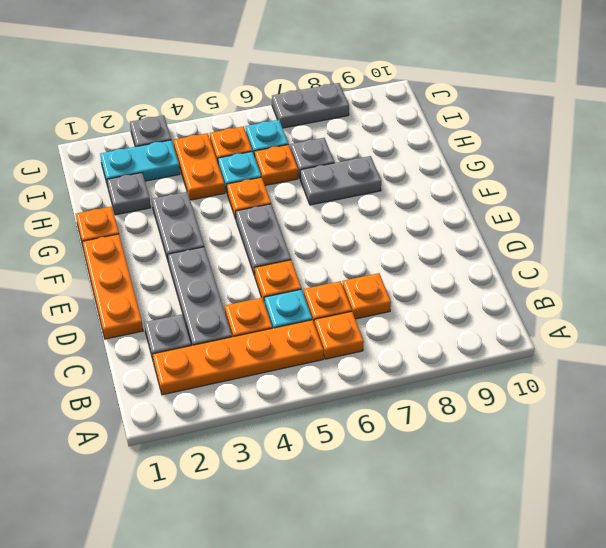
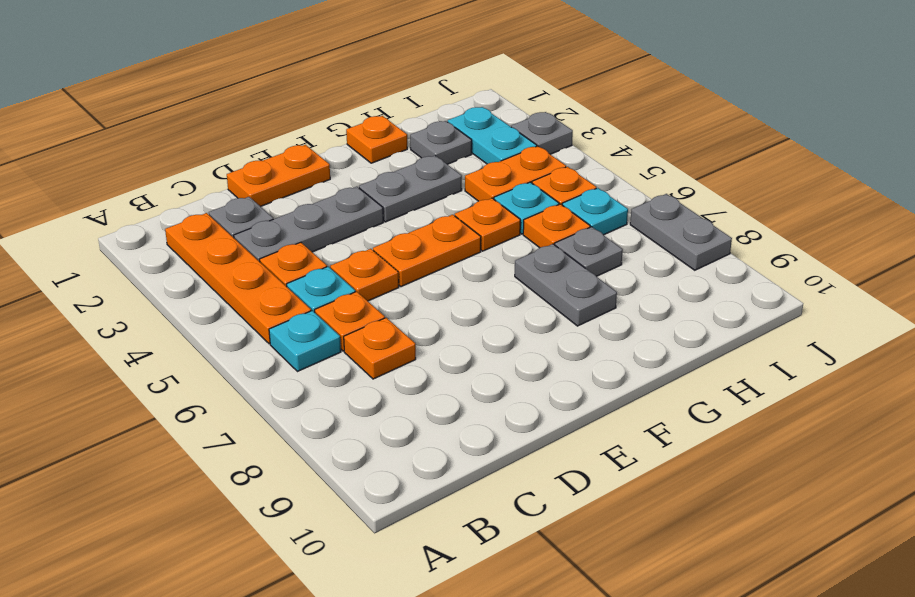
orange plate B6 level 1 -> cyan plate B6 level 1
orange plate D1:F1 level 1 -> orange plate D1:E1 level 1
grey plate E5:F5 level 1 -> orange plate E5:F5 level 1

